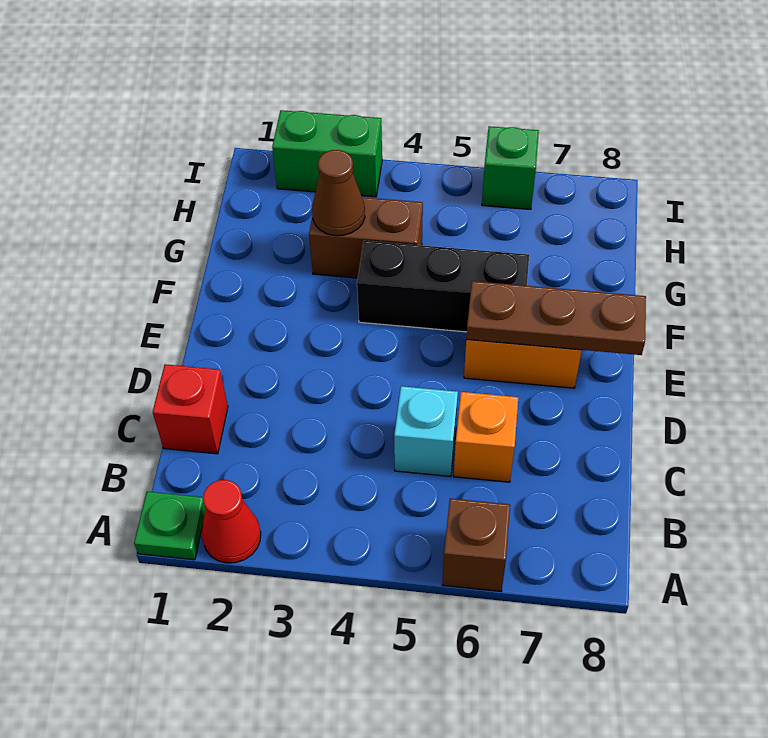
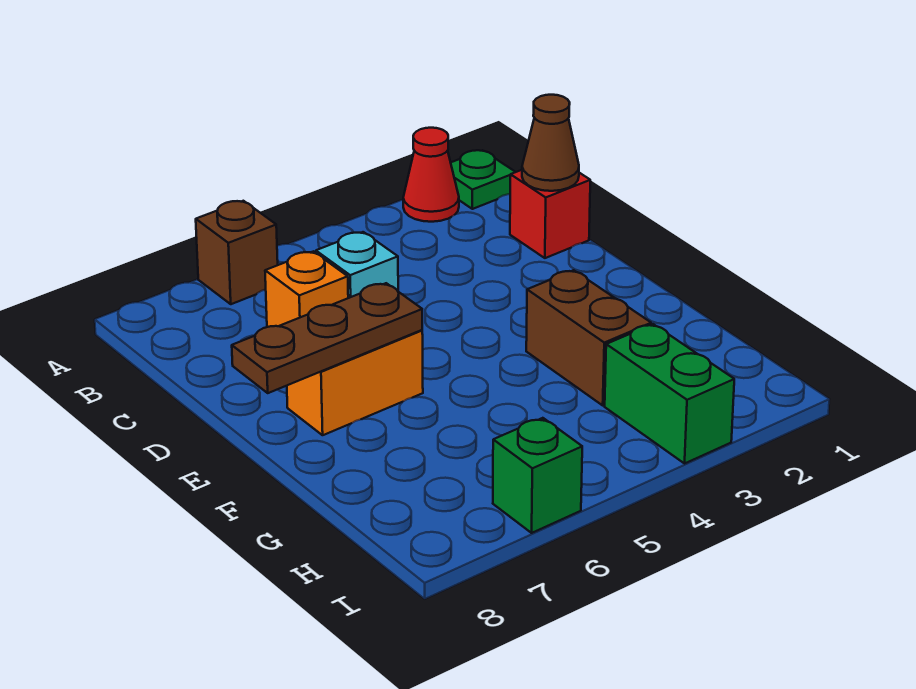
black brick F4:F6 level 1 -> none
brown brick G3:G4 level 1 -> brown brick F3:G3 level 1
brown cone G3 level 2 -> brown cone C1 level 2
green brick I2:I3 level 1 -> green brick H3:I3 level 1

